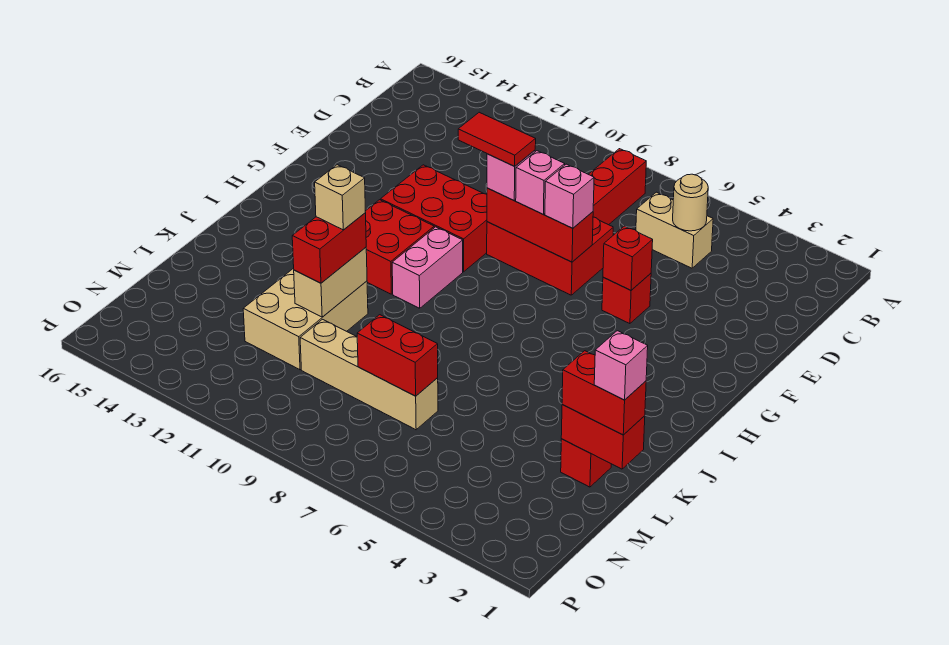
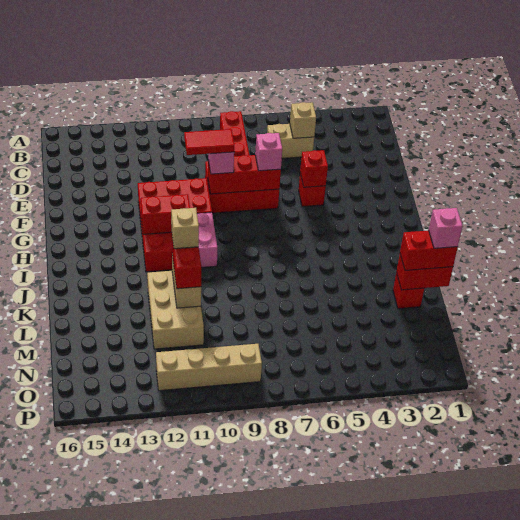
tan round brick C5 level 2 -> tan brick C5 level 2
pink brick F8 level 3 -> none
tan brick M7:M10 level 1 -> tan brick O9:O12 level 1
red brick M7:M8 level 2 -> red brick H11:H12 level 2

